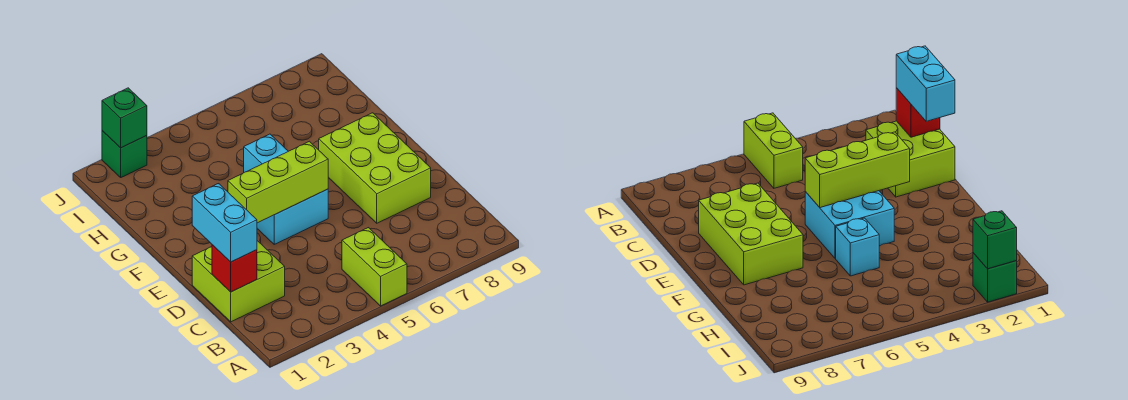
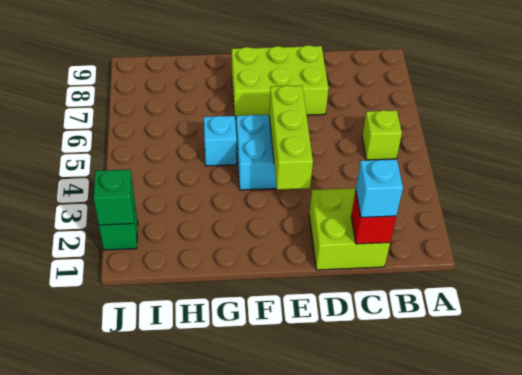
lime brick A5:B5 level 1 -> lime brick B5 level 1
cyan brick C1:D1 level 3 -> cyan brick C1 level 3

